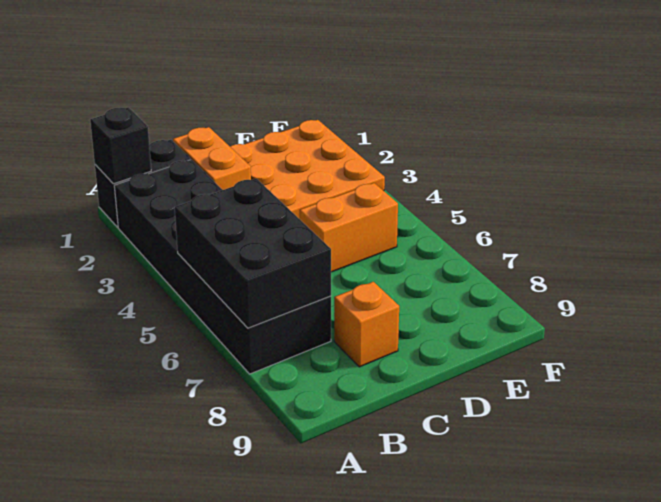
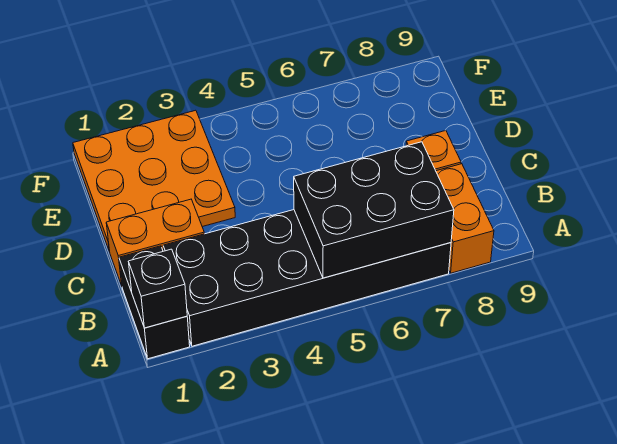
orange brick D5:E5 level 1 -> orange brick A8:B8 level 1

